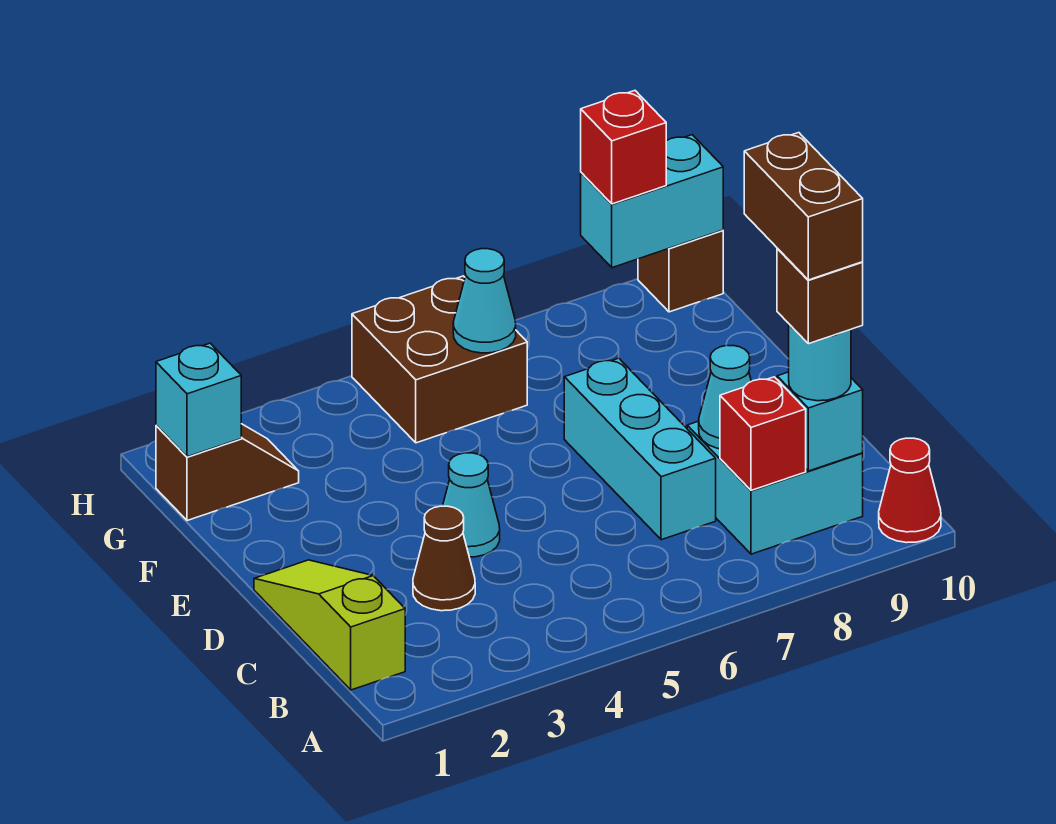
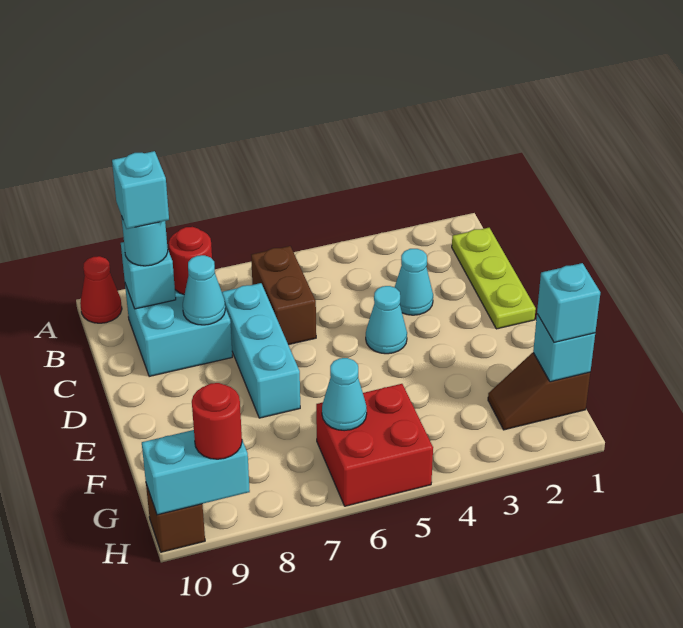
lime slope B1:D1 level 1 top B -> lime plate B1:D1 level 1
red brick B8 level 2 -> red round brick B8 level 2
brown brick B9 level 4 -> cyan brick B9 level 4
brown brick B9:C9 level 5 -> brown brick B6:C6 level 1
brown cone C3 level 1 -> cyan cone C3 level 1
none -> cyan brick G1 level 3
brown brick G5:H6 level 1 -> red brick G5:H6 level 1
red brick H9 level 3 -> red round brick H9 level 3

